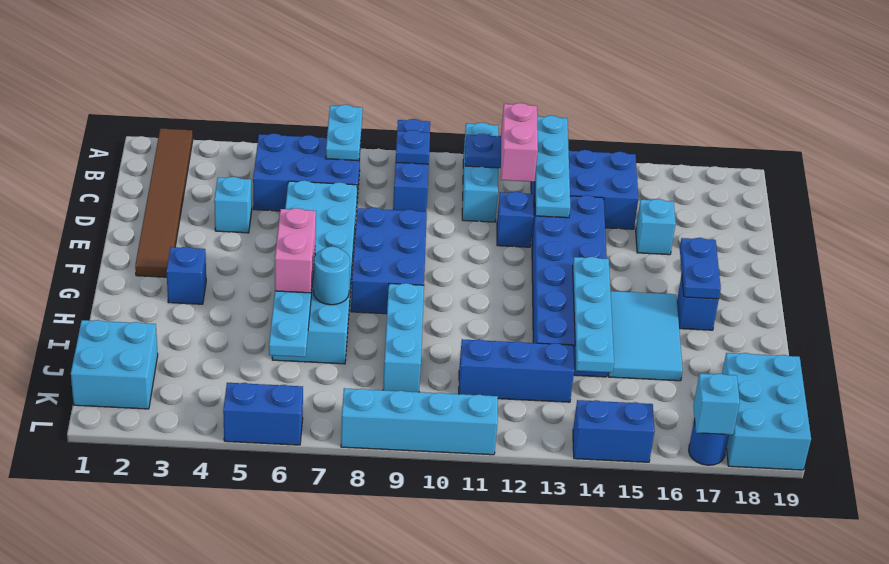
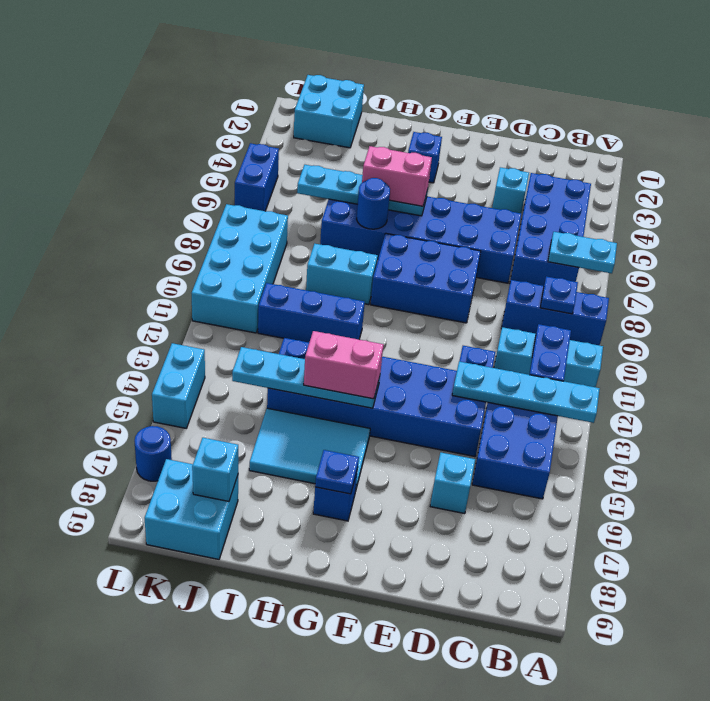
brown tile A2:F2 level 1 -> none
blue brick B5:C7 level 1 -> blue brick B4:C7 level 1
pink brick B12:C12 level 3 -> pink brick G14:H14 level 3
cyan brick D6:I7 level 1 -> blue brick D6:I7 level 1
blue plate F17:G17 level 2 -> blue plate G17 level 2
cyan round brick H7 level 2 -> blue round brick H7 level 2
cyan brick H9:J9 level 1 -> cyan brick H9:I9 level 1
blue brick J11:J13 level 1 -> blue brick H11:J11 level 1
cyan brick J18:L19 level 1 -> cyan brick J18:K19 level 1
cyan brick L8:L11 level 1 -> cyan brick K8:L11 level 1
blue brick L14:L15 level 1 -> cyan brick L14:L15 level 1
cyan brick L17 level 2 -> cyan brick J18 level 2

